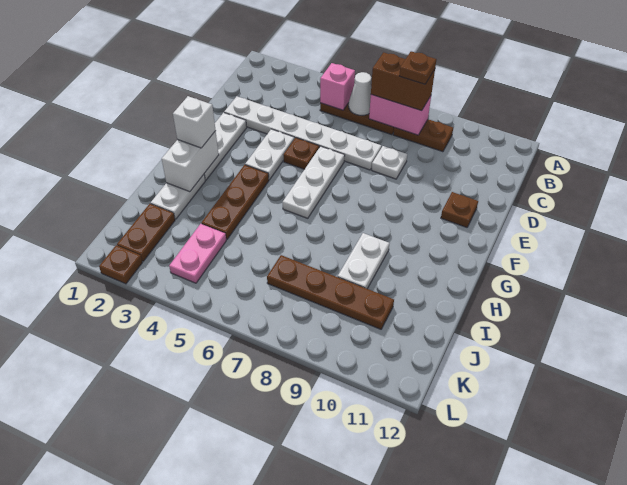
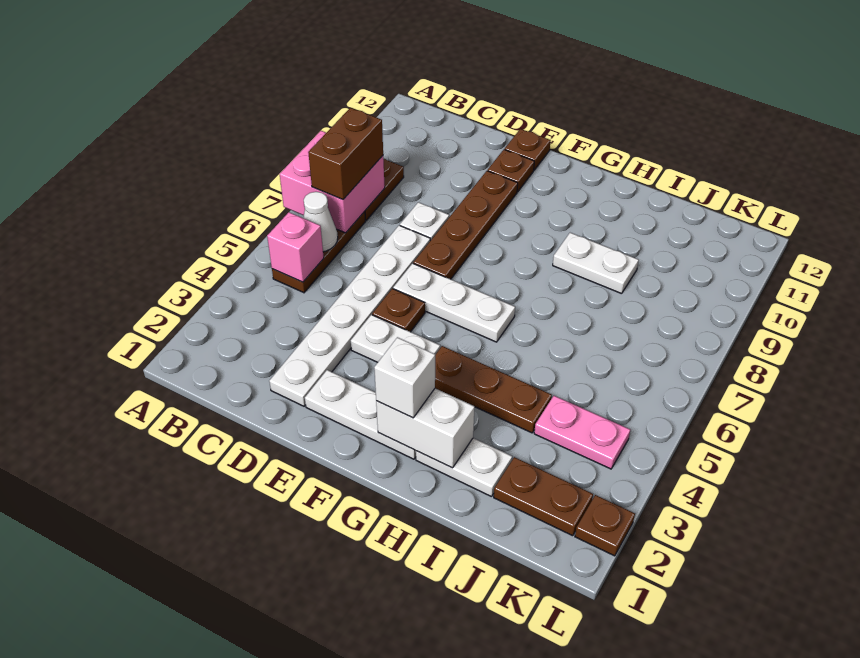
pink brick B7:B8 level 2 -> pink brick A7:B8 level 2
brown plate B8 level 4 -> brown plate E12 level 1
brown plate J7:J10 level 1 -> brown plate E7:E10 level 1

